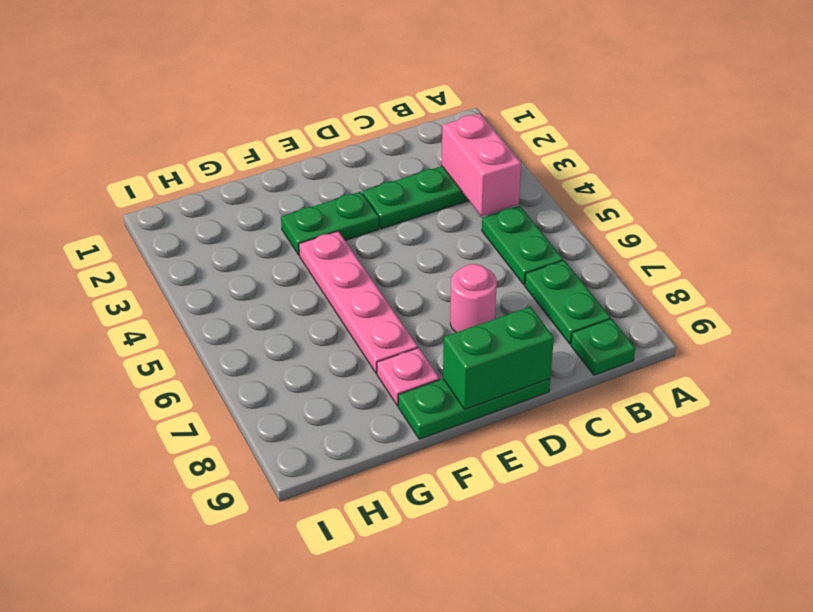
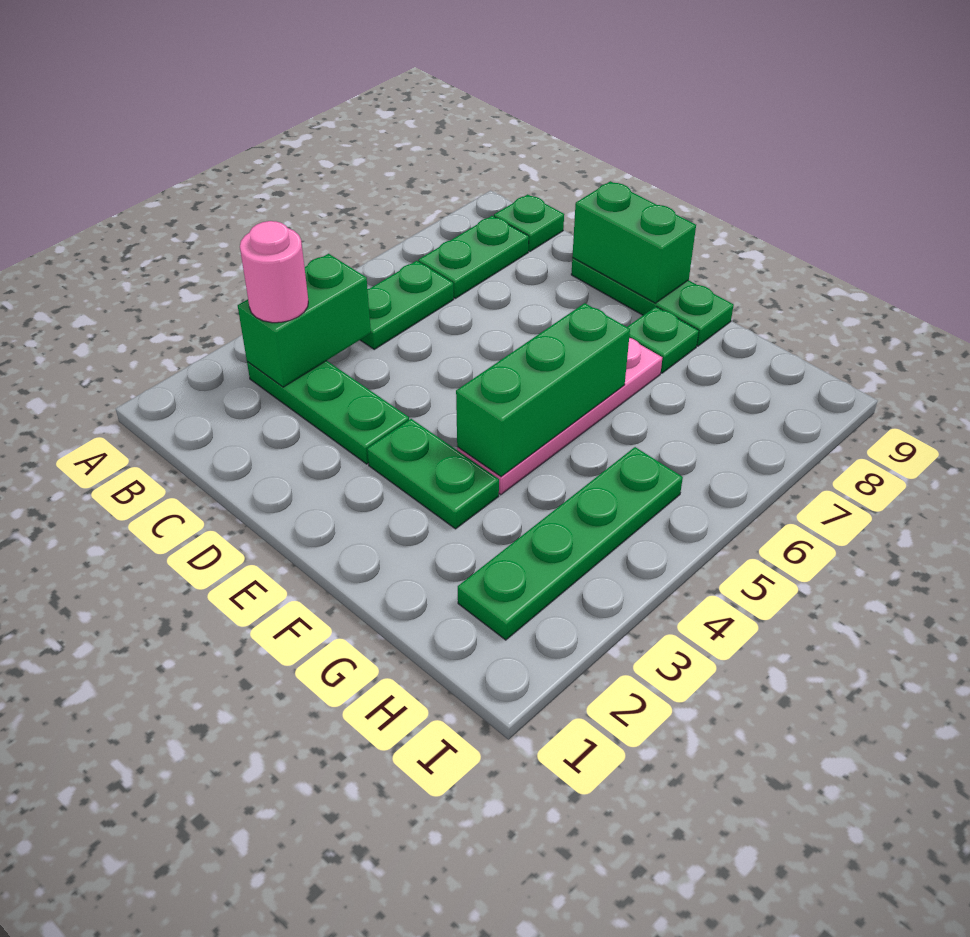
pink brick B3:B4 level 2 -> green brick B3:B4 level 2
pink round brick D7 level 1 -> pink round brick B3 level 3
none -> green brick F4:F6 level 2
pink plate F8 level 1 -> green plate F8 level 1
none -> green plate H2:H5 level 1

